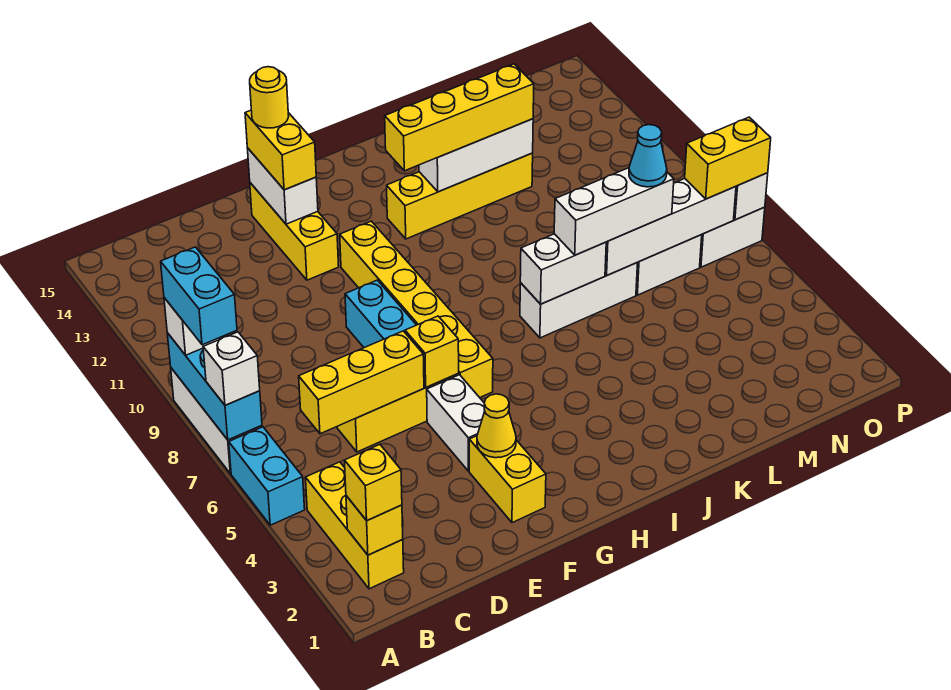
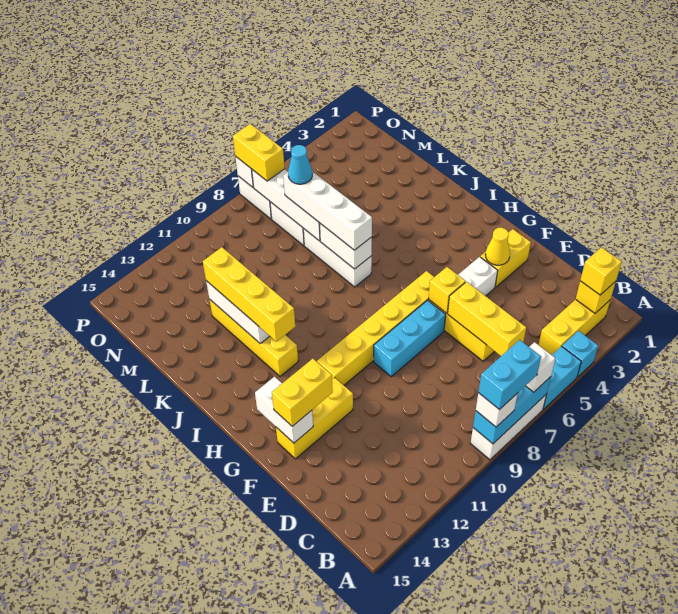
none -> cyan brick A4 level 1
white brick F13:F14 level 2 -> white brick F14:G14 level 2
yellow round brick F14 level 4 -> none
white brick K7:M7 level 3 -> white brick J7:M7 level 3

